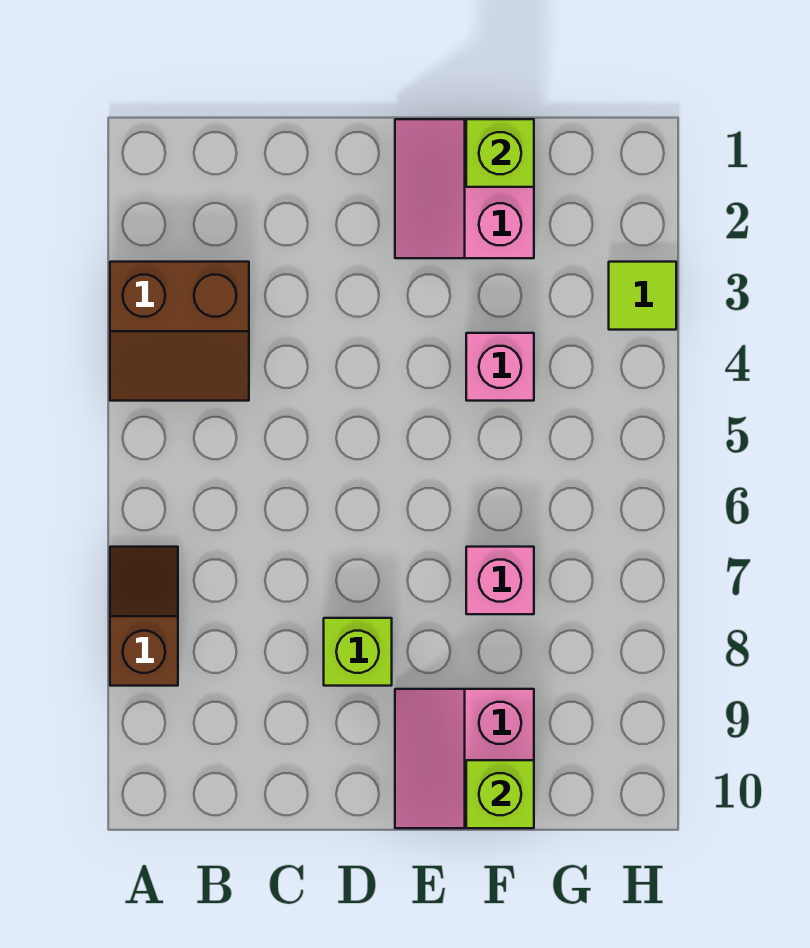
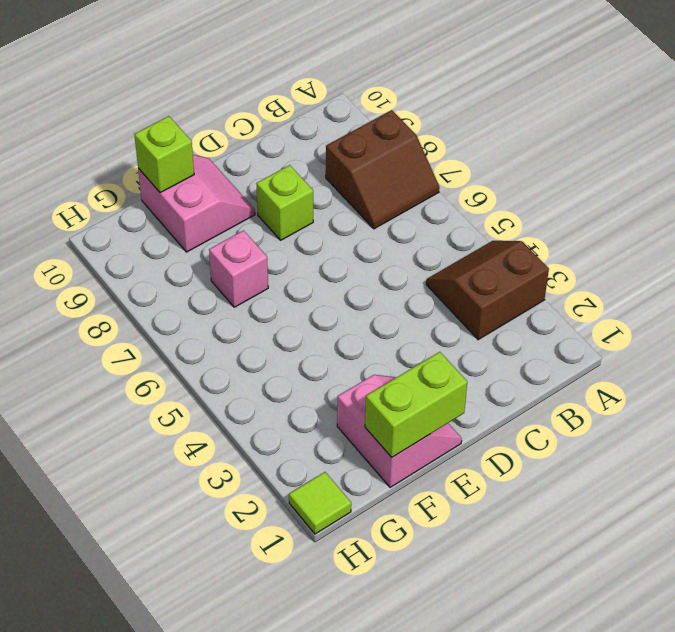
brown slope A7:A8 level 1 top 8 -> brown slope A7:B8 level 1 top 8
lime brick F1 level 2 -> lime brick E1:F1 level 2
pink brick F4 level 1 -> none
lime tile H3 level 1 -> lime tile H1 level 1

